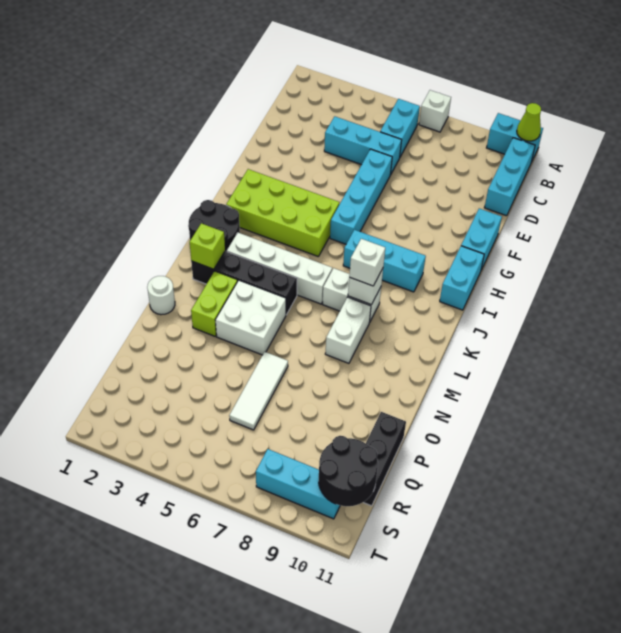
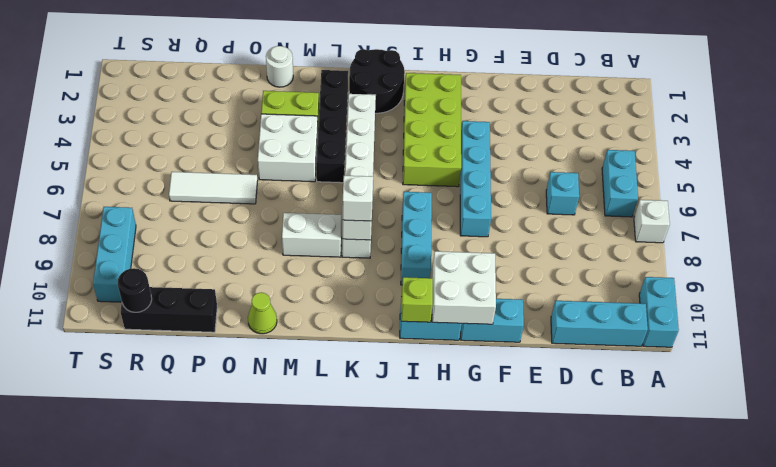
lime cone A11 level 2 -> lime cone N11 level 1
cyan brick B6:C6 level 1 -> cyan brick B5:B6 level 1
cyan brick D4:D6 level 1 -> cyan brick D6 level 1
cyan brick E6:H6 level 1 -> cyan brick G4:G7 level 1
none -> white brick G10:H11 level 2
lime brick L2 level 2 -> lime brick I11 level 2
black round brick R10:S11 level 2 -> black round brick R11 level 2

